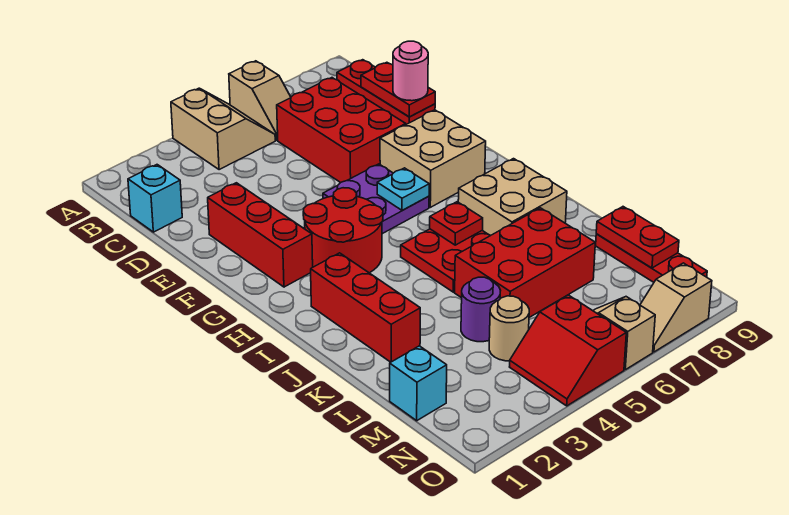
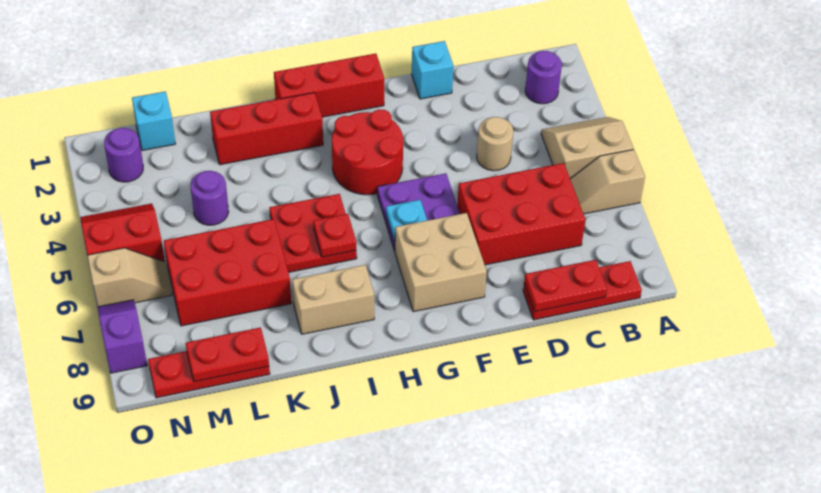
tan slope A4:B5 level 1 top 4 -> tan slope A4:B5 level 1 top 5
none -> purple round brick B2 level 1
cyan brick C1 level 1 -> cyan brick E1 level 1
pink round brick D9 level 3 -> none
red brick E2:G2 level 1 -> red brick G1:I1 level 1
tan brick I7:J8 level 1 -> tan brick I8:J8 level 1
red brick K5:L7 level 1 -> red brick K6:M7 level 1
tan round brick M4 level 1 -> tan round brick D4 level 1
none -> purple round brick N2 level 1
tan slope O7:O8 level 1 top 8 -> purple slope O7:O8 level 1 top 8

